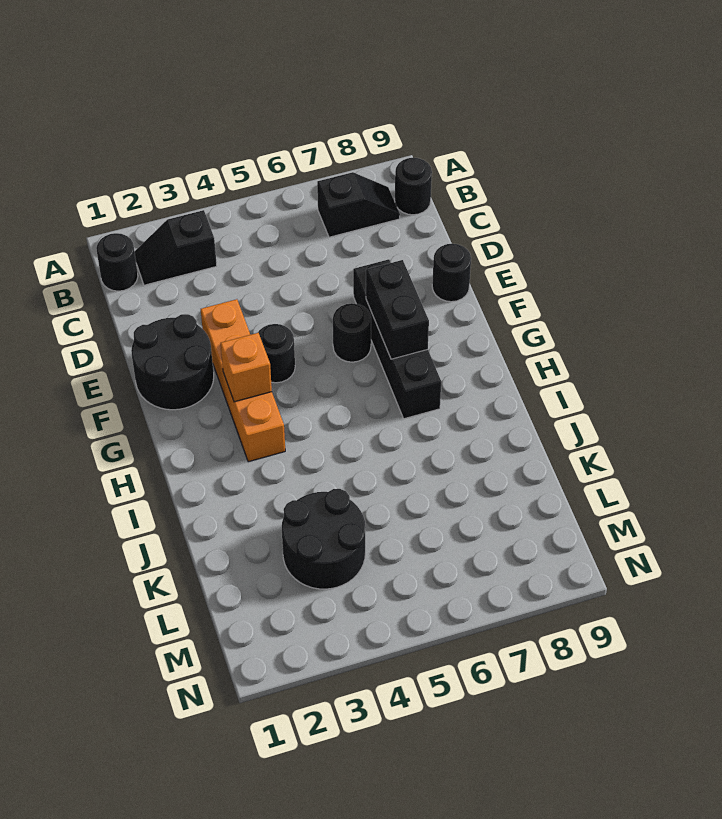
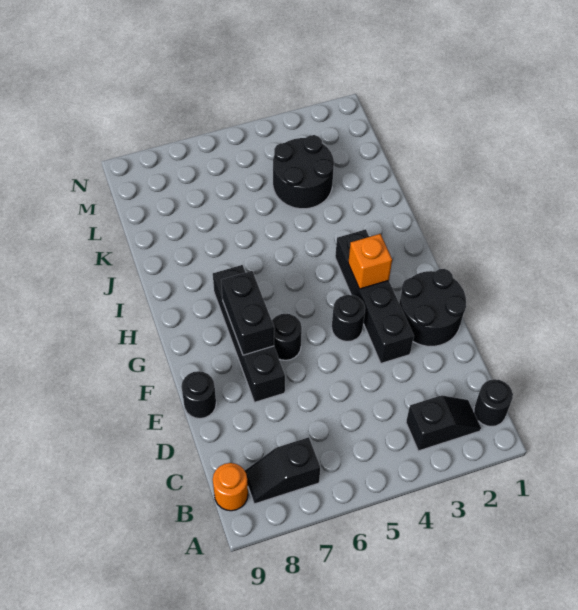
black round brick B9 level 1 -> orange round brick B9 level 1
orange brick E3:H3 level 1 -> black brick E3:H3 level 1

